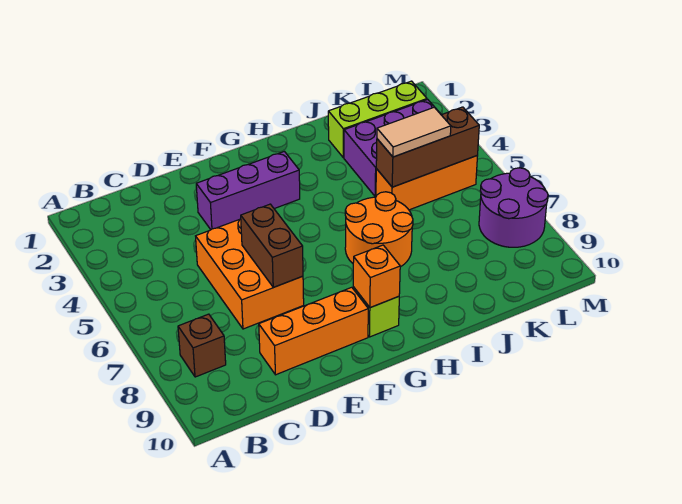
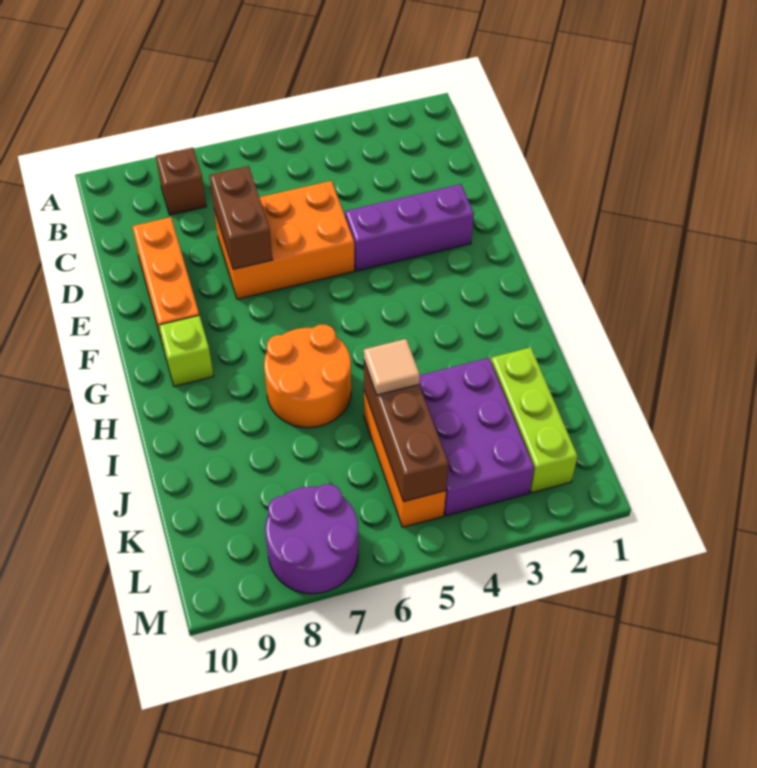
purple brick E3:G3 level 1 -> purple brick E2:E4 level 1
brown brick E6:E7 level 2 -> brown brick D7:E7 level 2
orange brick G9 level 2 -> none
tan tile J5:K5 level 3 -> tan tile J5 level 3

